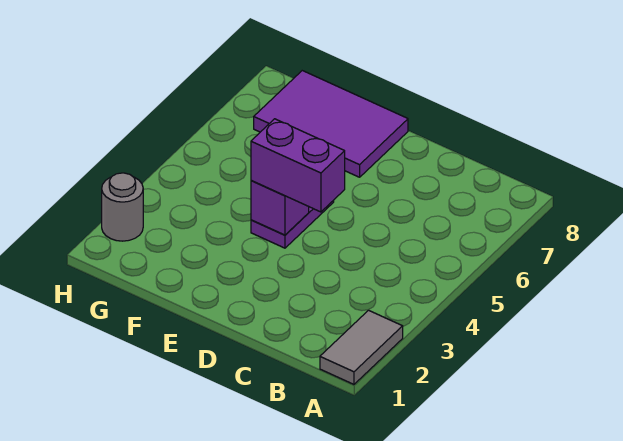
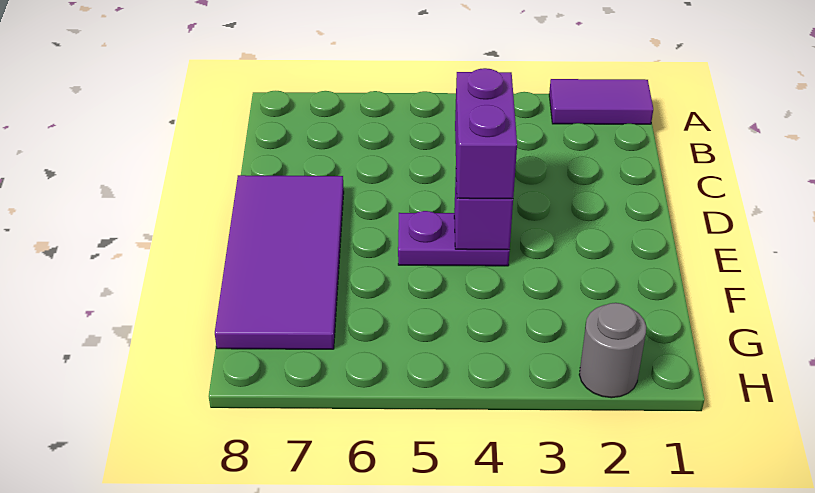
grey tile A1:A2 level 1 -> purple tile A1:A2 level 1
purple tile E7:G8 level 1 -> purple tile D7:G8 level 1

